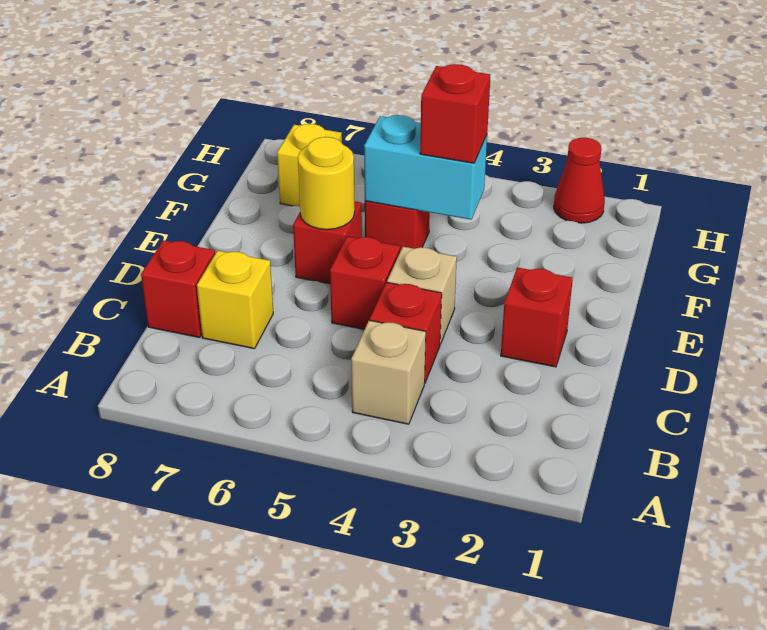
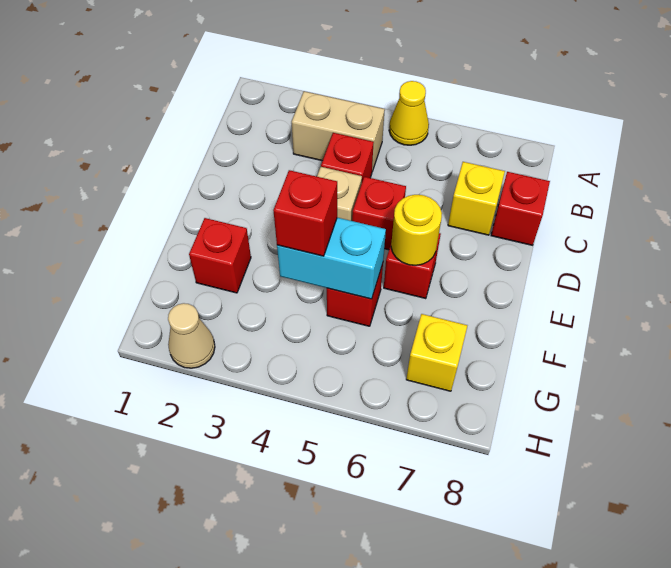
none -> yellow cone A5 level 1
tan brick B4 level 1 -> tan brick B3:B4 level 1
red brick D2 level 1 -> red brick F2 level 1
red cone H2 level 1 -> tan cone H2 level 1

